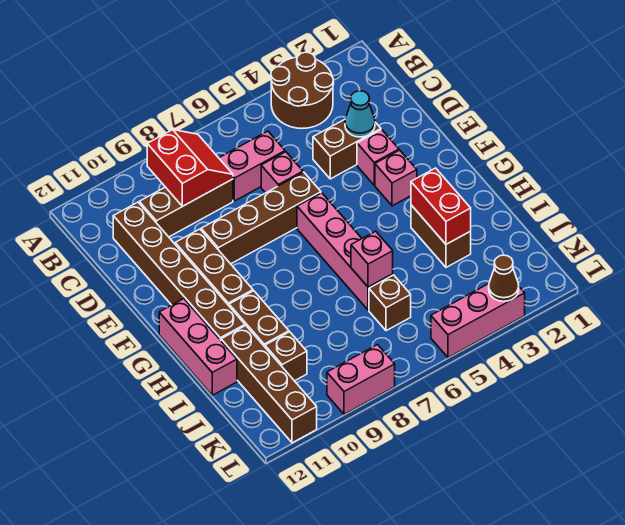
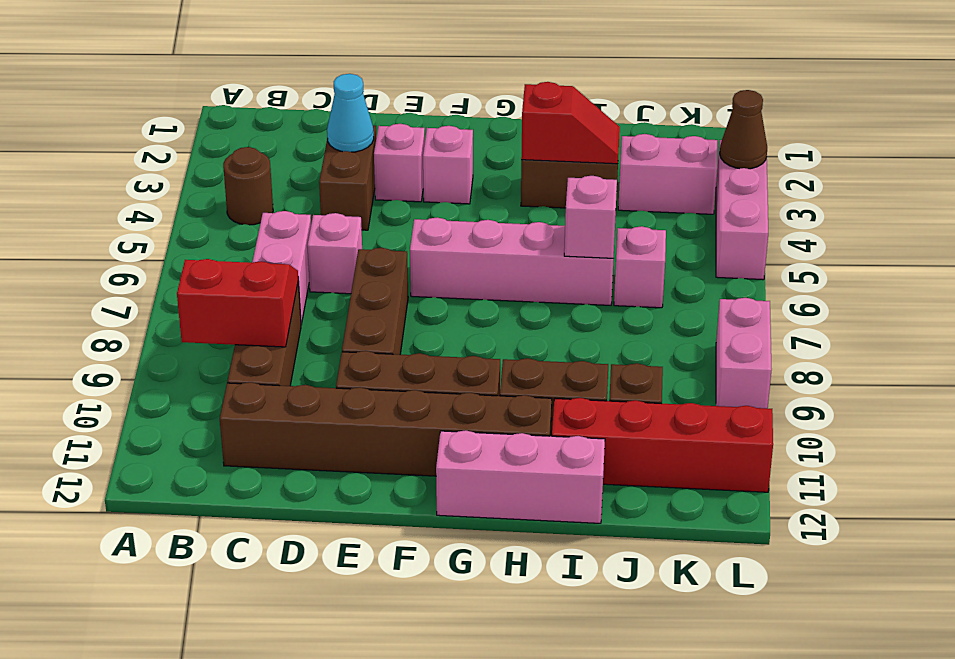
brown round brick A3:B4 level 1 -> brown round brick B4 level 1
brown brick E6:E9 level 1 -> brown brick E7:E9 level 1
red brick H3:I3 level 2 -> red slope H3:I3 level 2 top H
brown brick I11:L11 level 1 -> red brick I11:L11 level 1
none -> pink brick J3:K3 level 1
brown brick J6 level 1 -> pink brick J6 level 1

